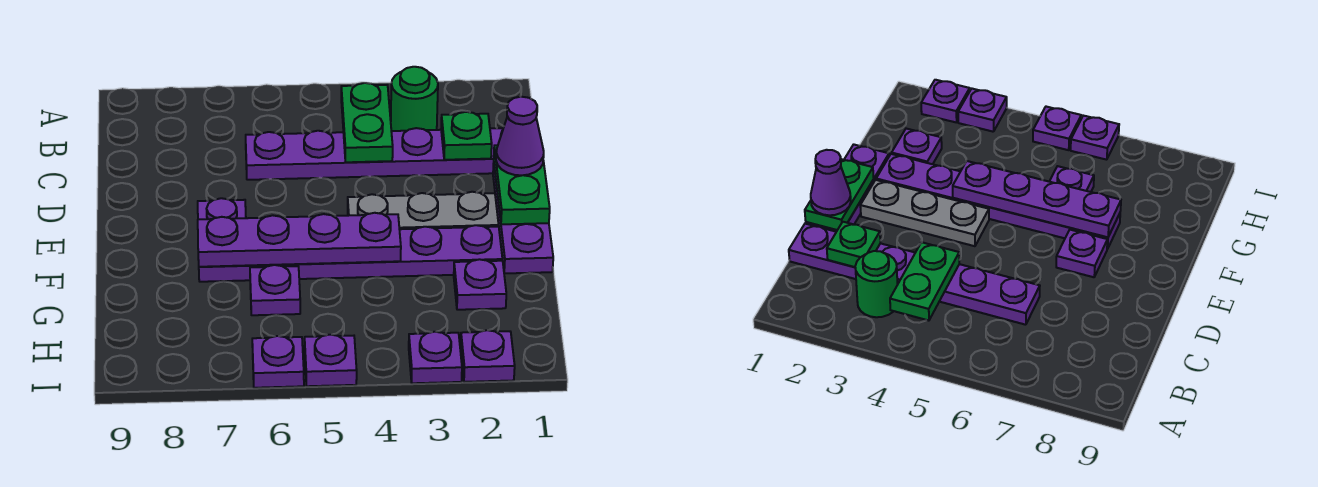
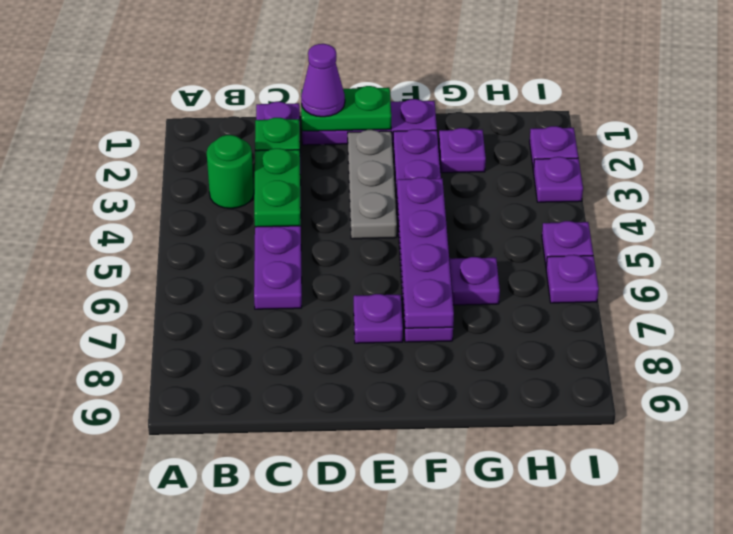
green plate B4:C4 level 2 -> green plate C3:C4 level 2

